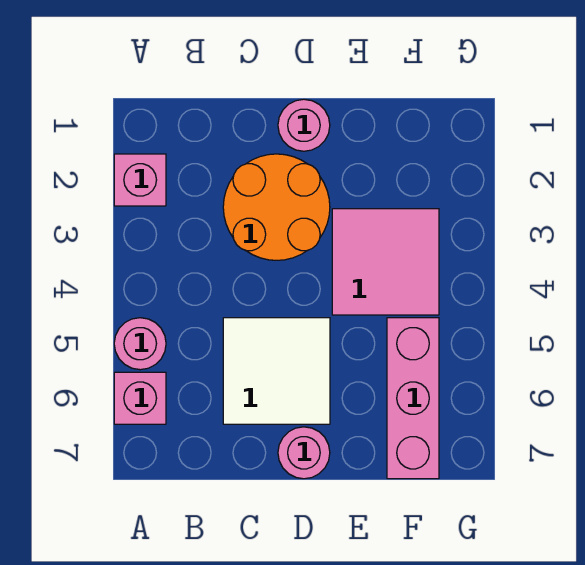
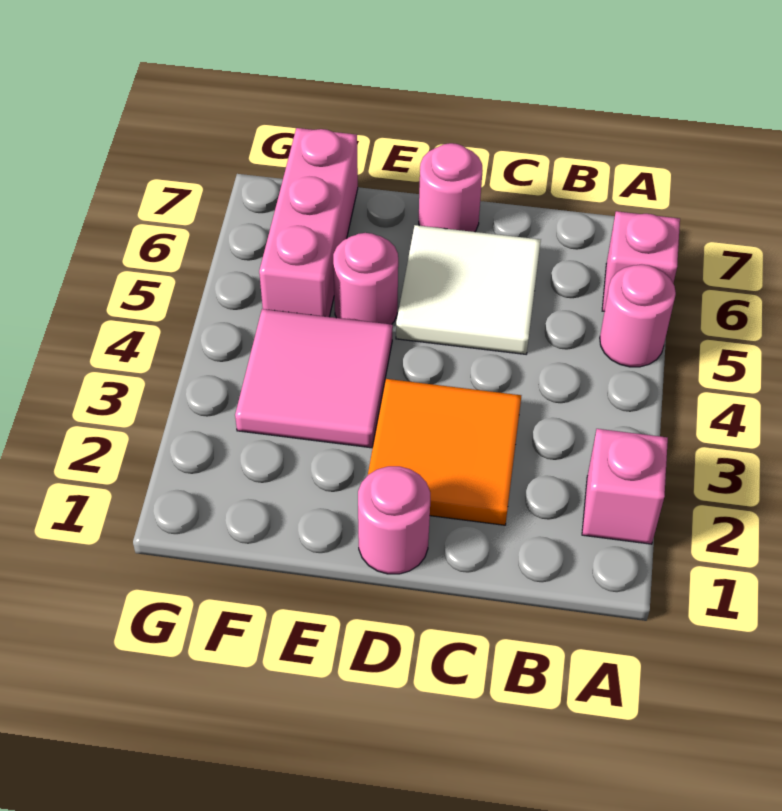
orange round brick C2:D3 level 1 -> orange tile C2:D3 level 1
none -> pink round brick E5 level 1

